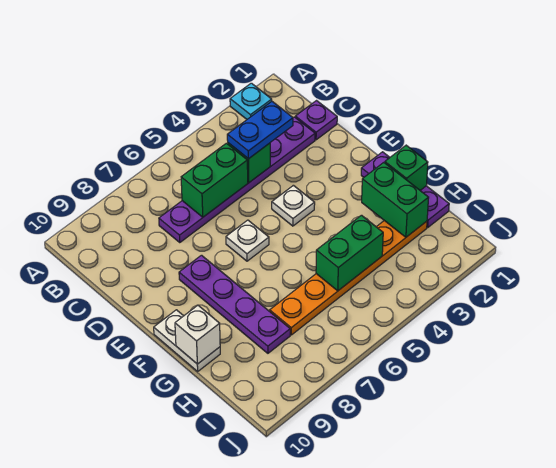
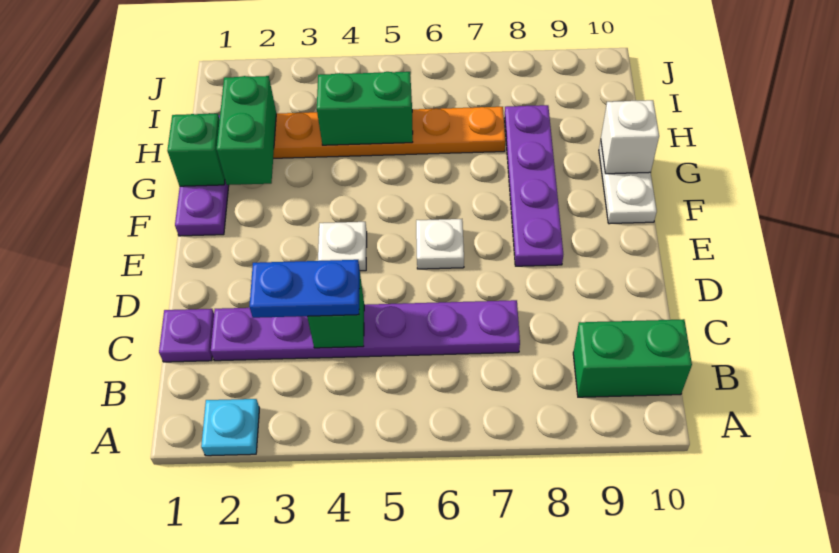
green brick C5:C6 level 2 -> green brick B9:B10 level 1

